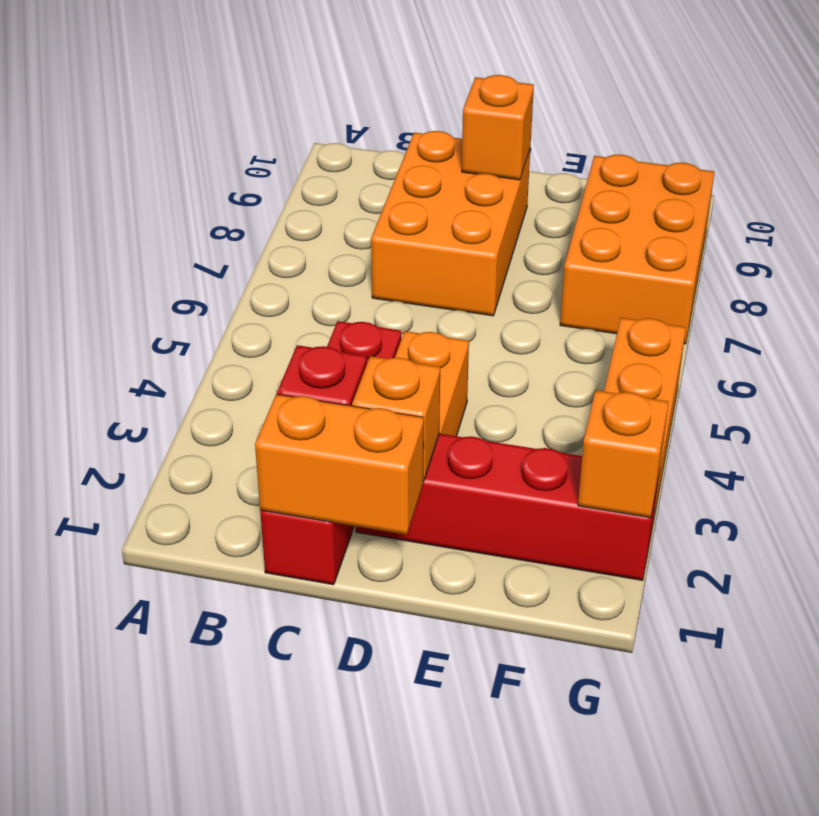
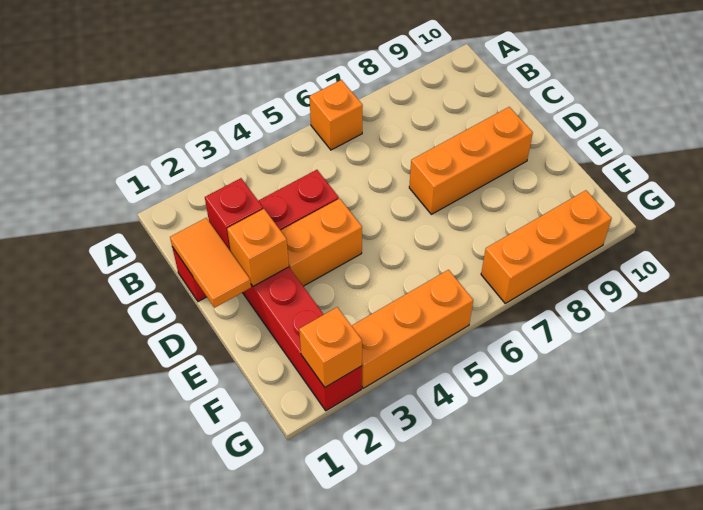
orange brick C1:D1 level 2 -> orange tile C1:D1 level 2
orange brick C7:D9 level 1 -> orange brick D7:D9 level 1
orange brick D9 level 2 -> orange brick A6 level 1
orange brick F7:G9 level 1 -> orange brick G7:G9 level 1

